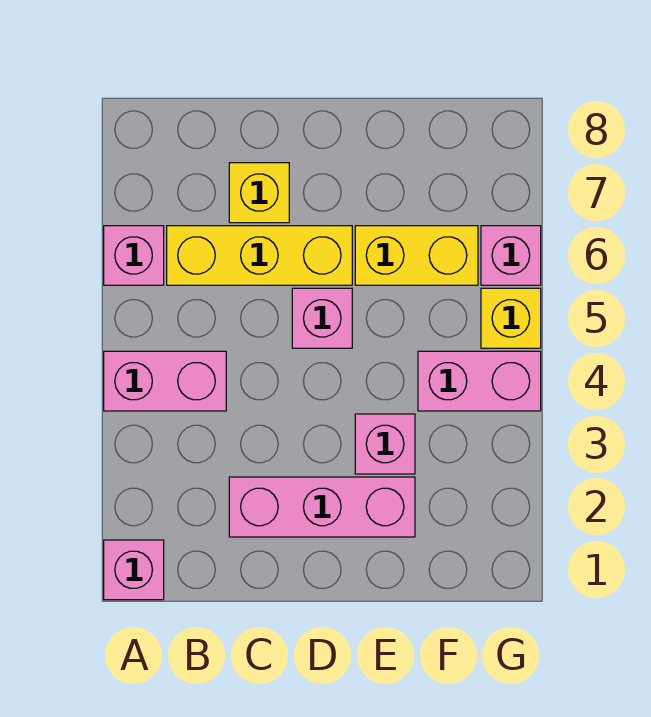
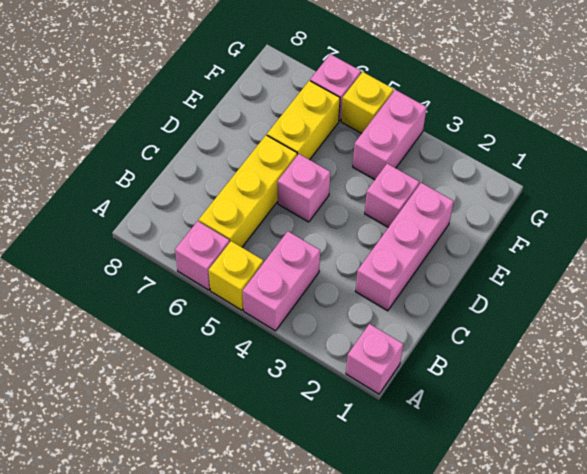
yellow brick C7 level 1 -> yellow brick A5 level 1

